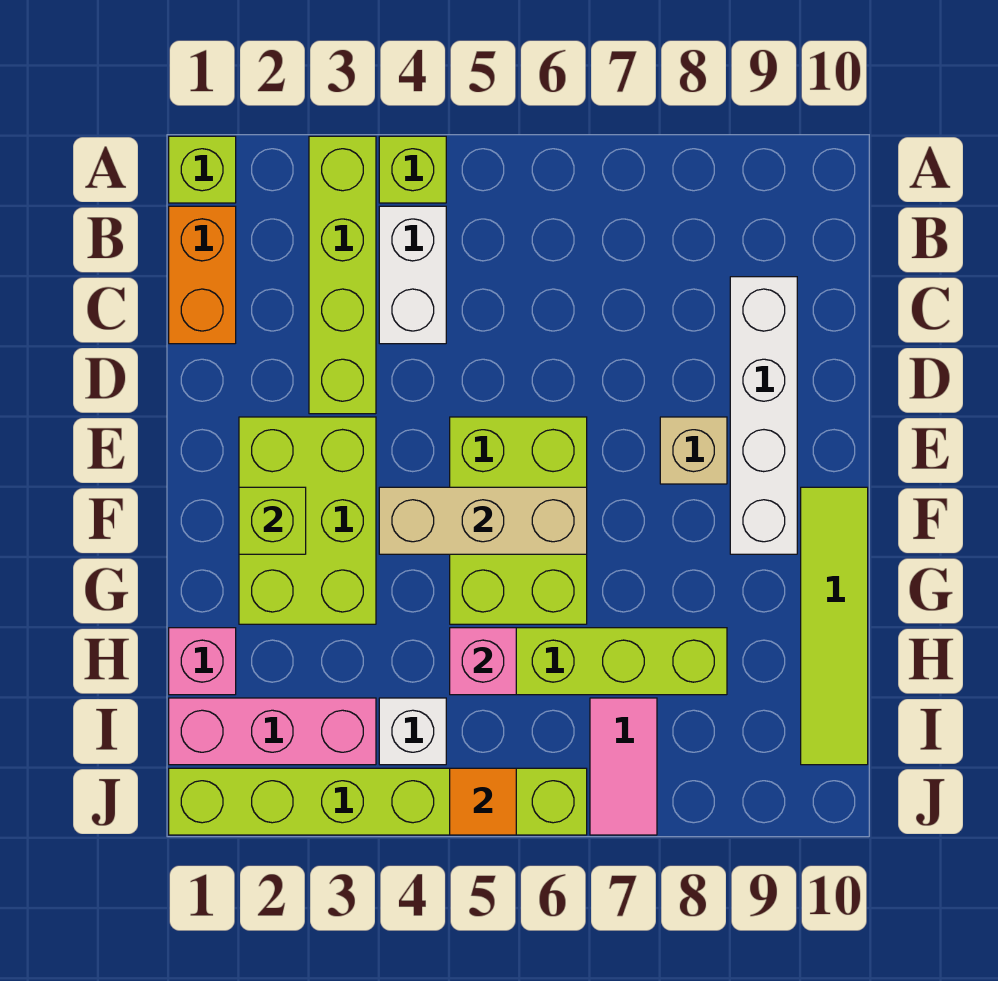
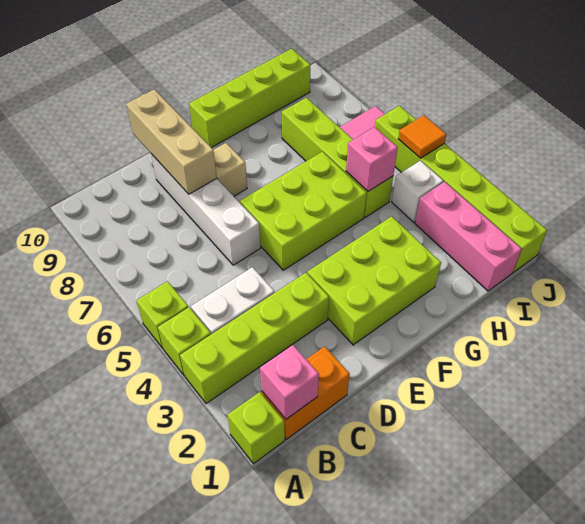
white brick C9:F9 level 1 -> white brick D6:D9 level 1
lime brick F2 level 2 -> lime brick A5 level 1
tan brick F4:F6 level 2 -> tan brick D8:D10 level 2
lime tile F10:I10 level 1 -> lime brick F10:I10 level 1
pink brick H1 level 1 -> pink brick B1 level 2

